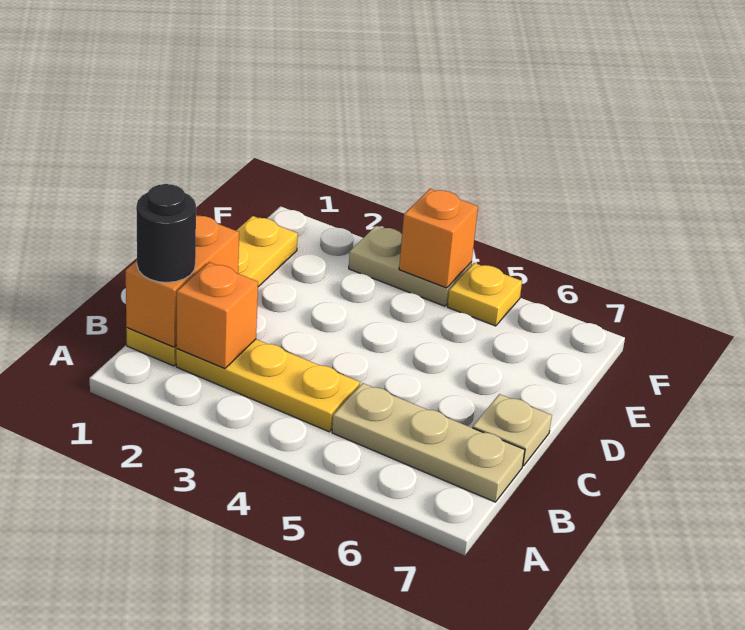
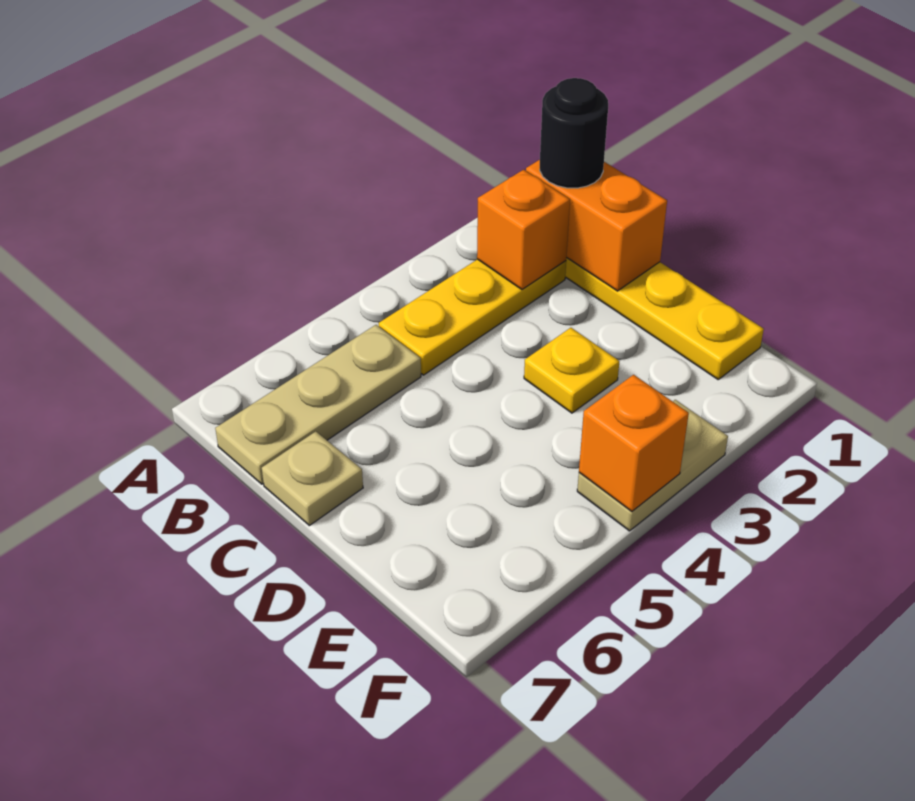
yellow plate F5 level 1 -> yellow plate D3 level 1

